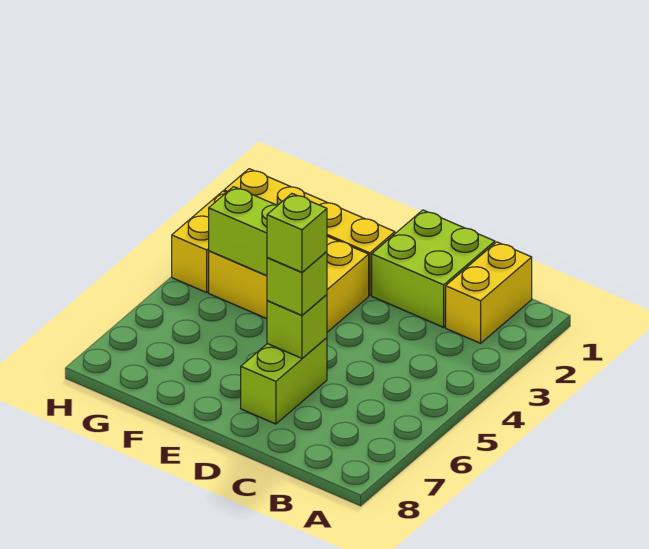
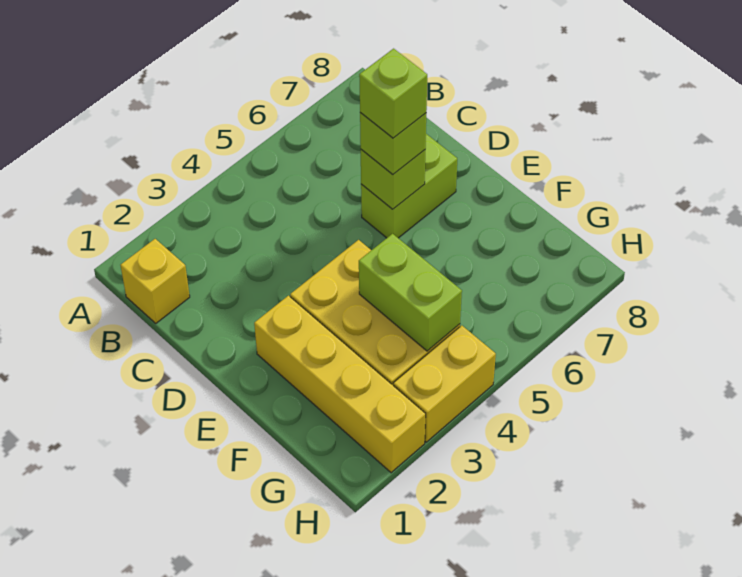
yellow brick B1:B2 level 1 -> yellow brick B1 level 1
lime brick C1:D2 level 1 -> none

